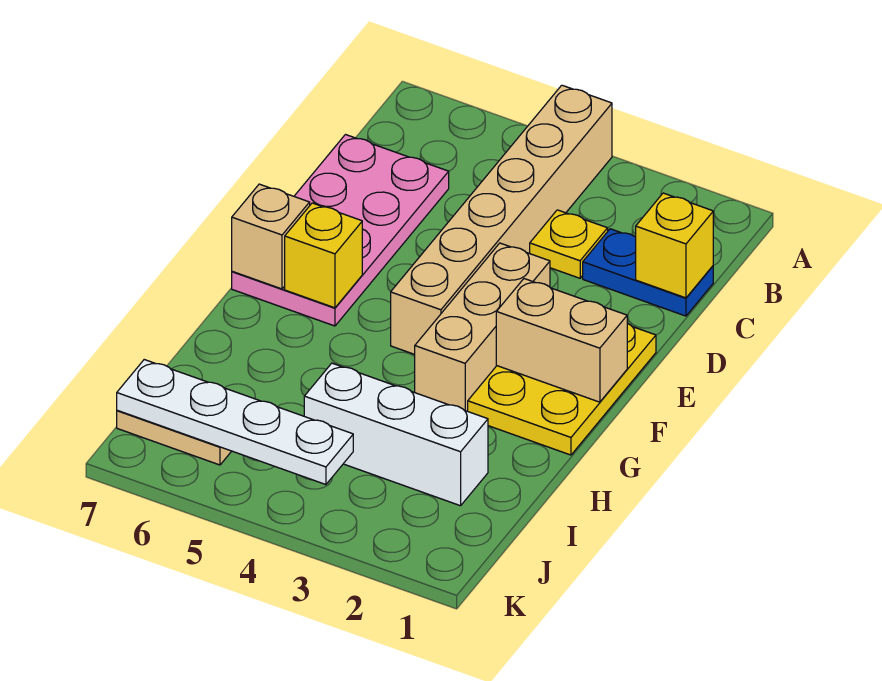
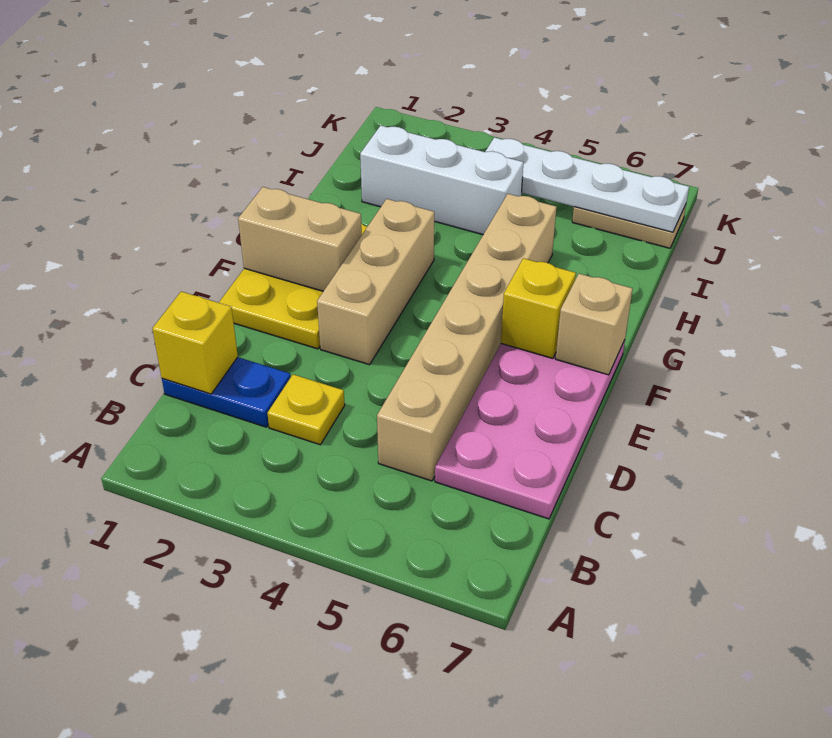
tan brick A4:F4 level 1 -> tan brick C5:H5 level 1

